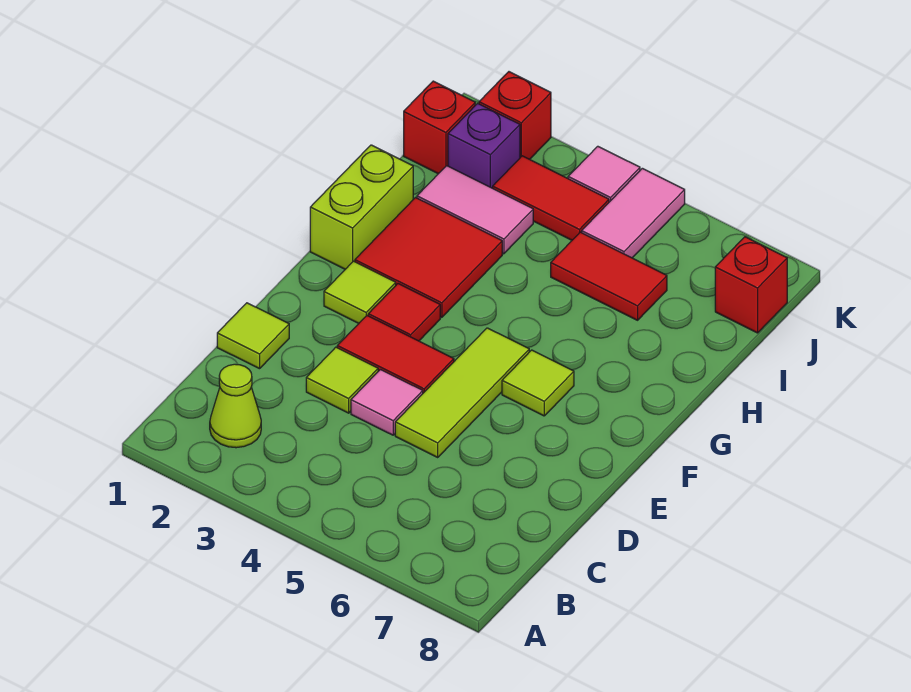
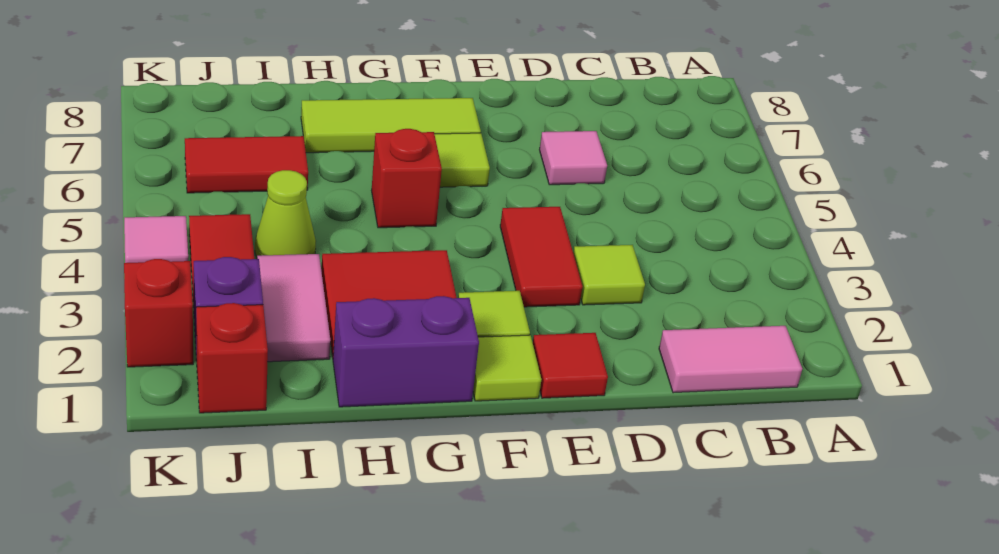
lime cone B2 level 1 -> lime cone I4 level 1
lime tile D1 level 1 -> lime tile F1 level 1
pink tile D4 level 1 -> pink tile D6 level 1
lime tile D5:F5 level 1 -> lime tile F7:H7 level 1
red tile F3 level 1 -> red tile E1 level 1
lime brick G1:H1 level 1 -> purple brick G1:H1 level 1
red tile I5:I6 level 1 -> red tile I6:J6 level 1
pink tile J5:K5 level 1 -> pink tile B1:C1 level 1
red brick J8 level 1 -> red brick G5 level 1

